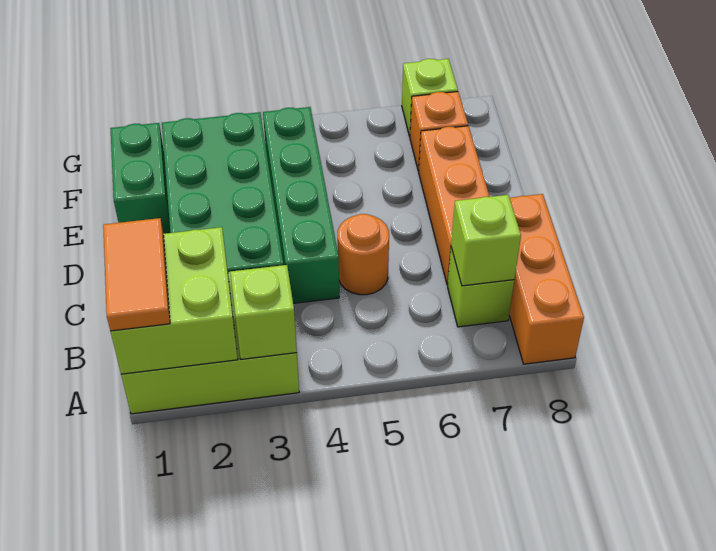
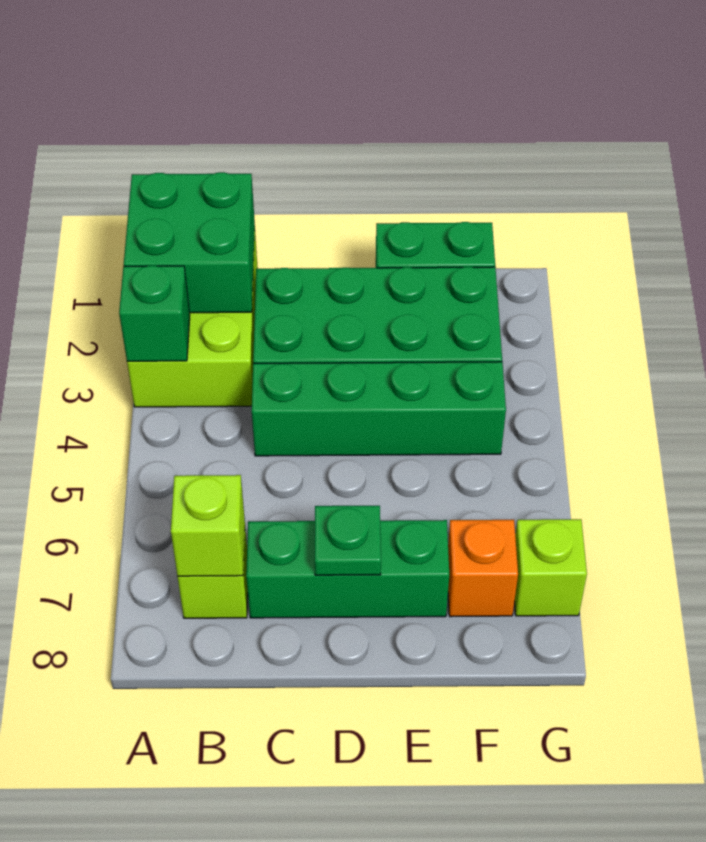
lime brick A1:B2 level 2 -> green brick A1:B2 level 2
orange tile A1:B1 level 3 -> none
lime brick A3 level 2 -> green brick A3 level 2
orange brick A8:C8 level 1 -> none
orange round brick C5 level 1 -> none
orange brick C7:E7 level 1 -> green brick C7:E7 level 1
none -> green plate D7 level 2

